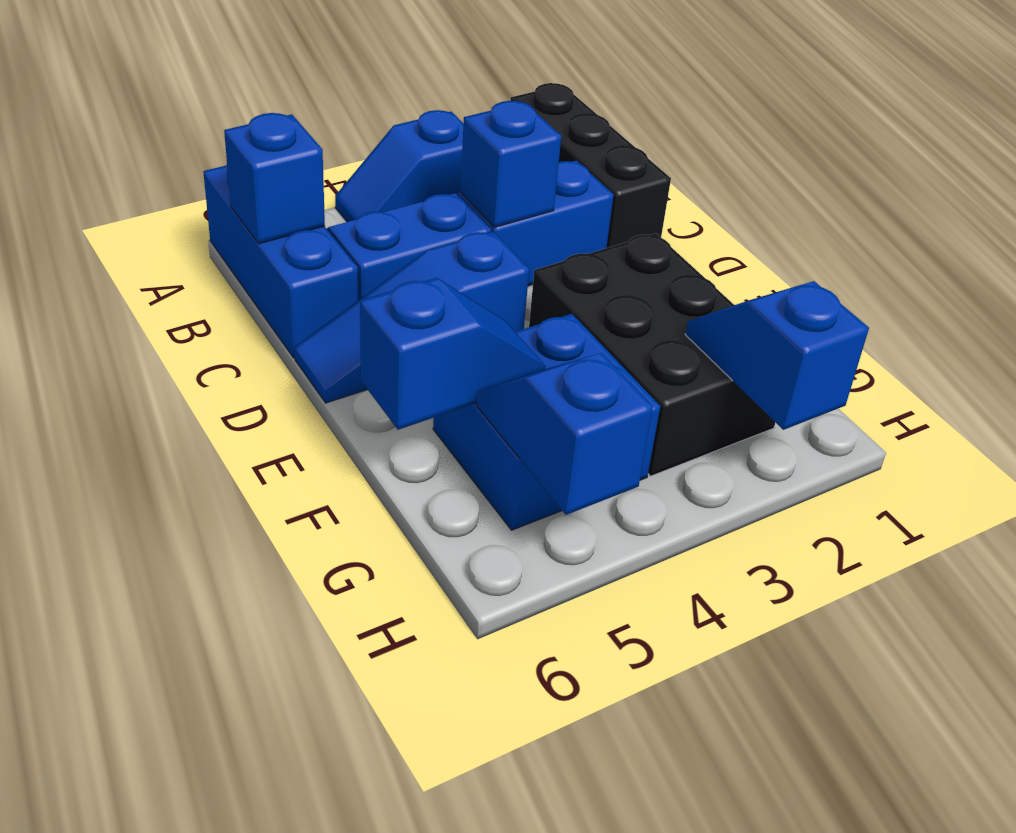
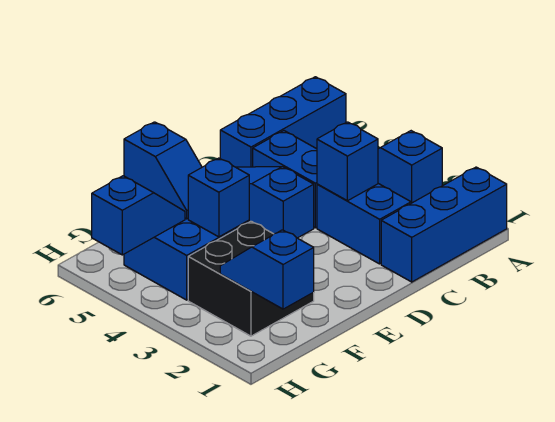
black brick A1:C1 level 1 -> blue brick A1:C1 level 1
blue brick B6 level 2 -> blue brick F4 level 2
black brick E2:G3 level 1 -> black brick F2:G3 level 1
blue slope G2:H2 level 2 top H -> blue slope G1:G2 level 2 top 1

